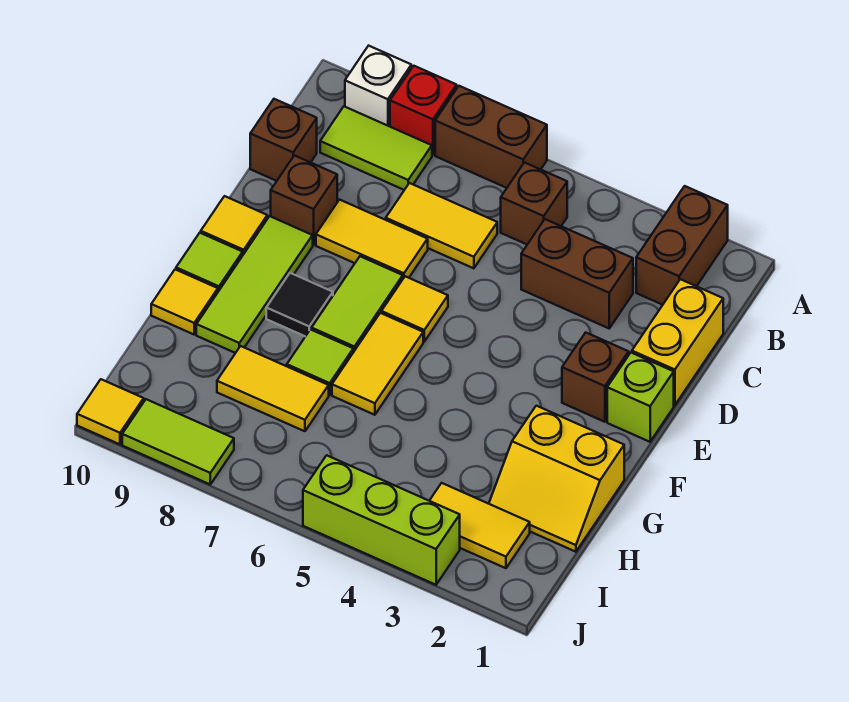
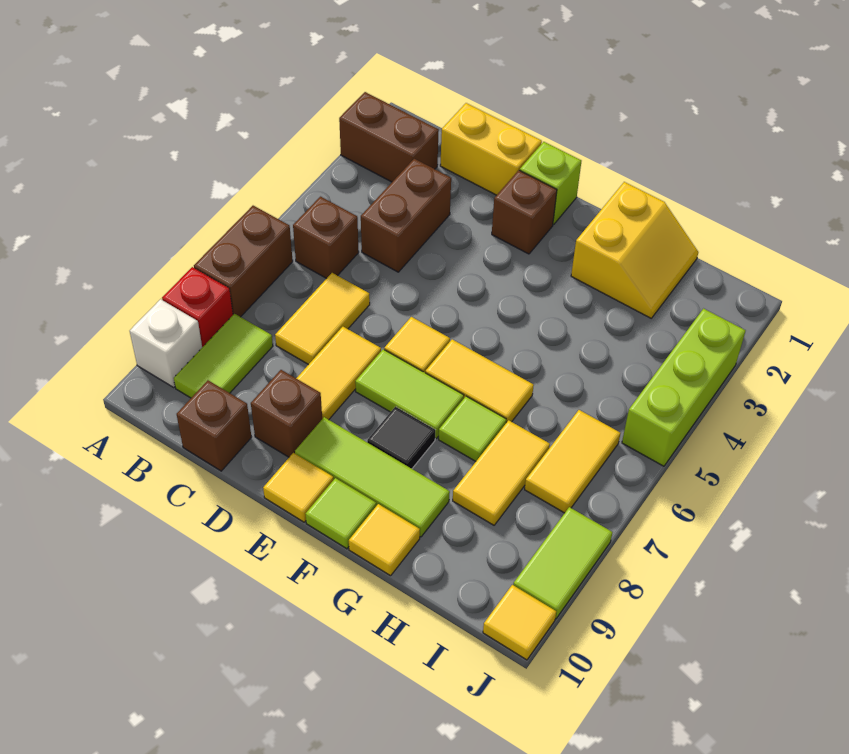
yellow tile I2:I3 level 1 -> yellow tile I6:I7 level 1

